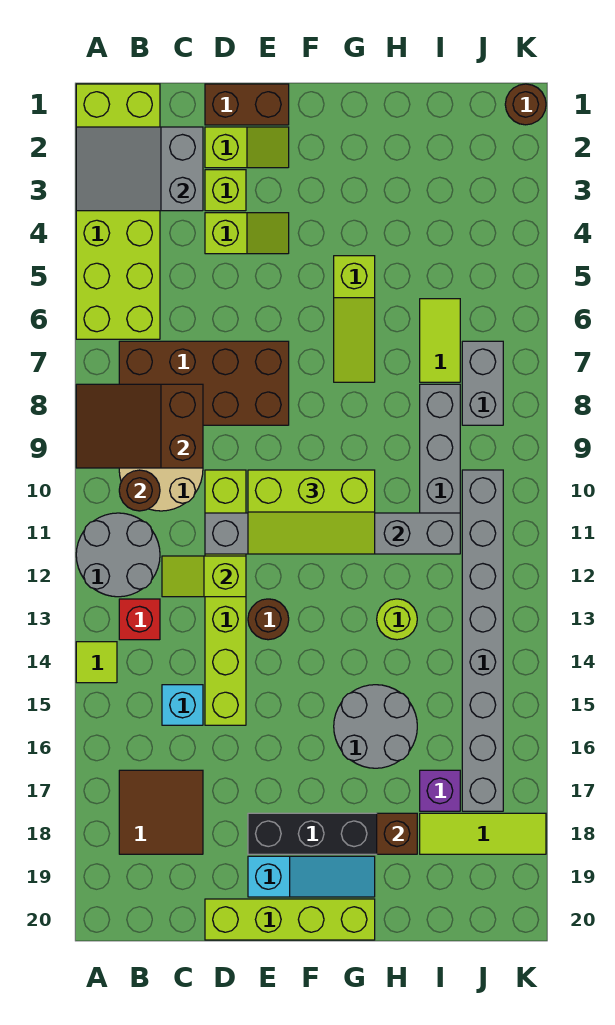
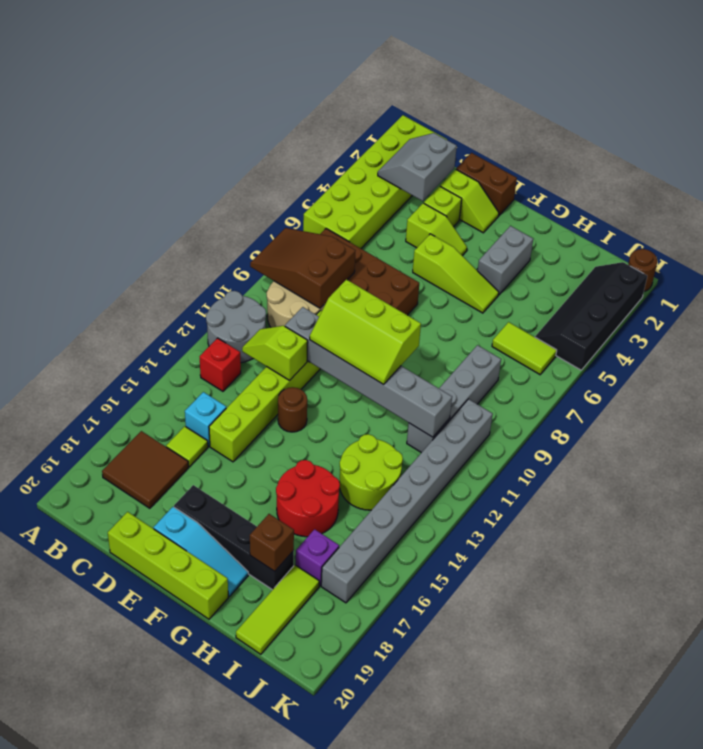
grey slope A2:C3 level 2 top C -> grey slope B2:C3 level 2 top C
lime tile A14 level 1 -> lime tile C16 level 1
brown round brick B10 level 2 -> none
lime slope G5:G7 level 1 top 5 -> lime slope E5:G5 level 1 top E
grey round brick G15:H16 level 1 -> red round brick G15:H16 level 1
lime round brick H13 level 1 -> lime round brick H13:I14 level 1
lime tile I6:I7 level 1 -> lime tile I6:J6 level 1
lime tile I18:K18 level 1 -> lime tile I18:I20 level 1
none -> black slope J2:K5 level 1 top K
grey brick J7:J8 level 1 -> grey brick G3:G4 level 1

